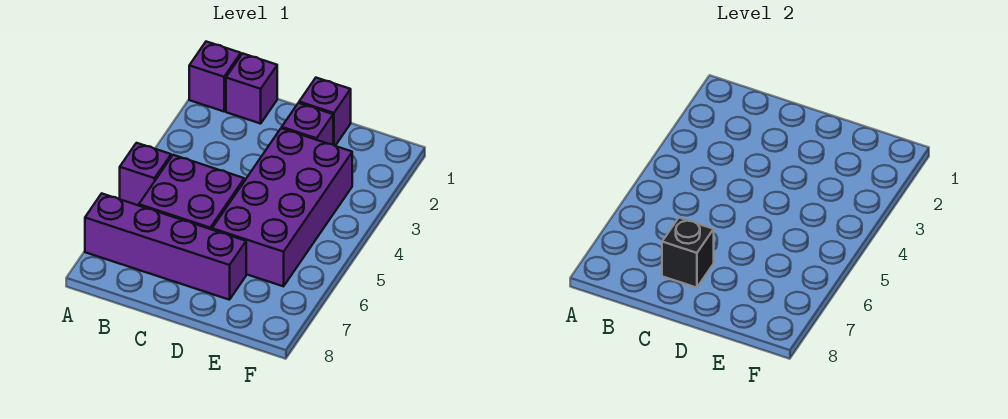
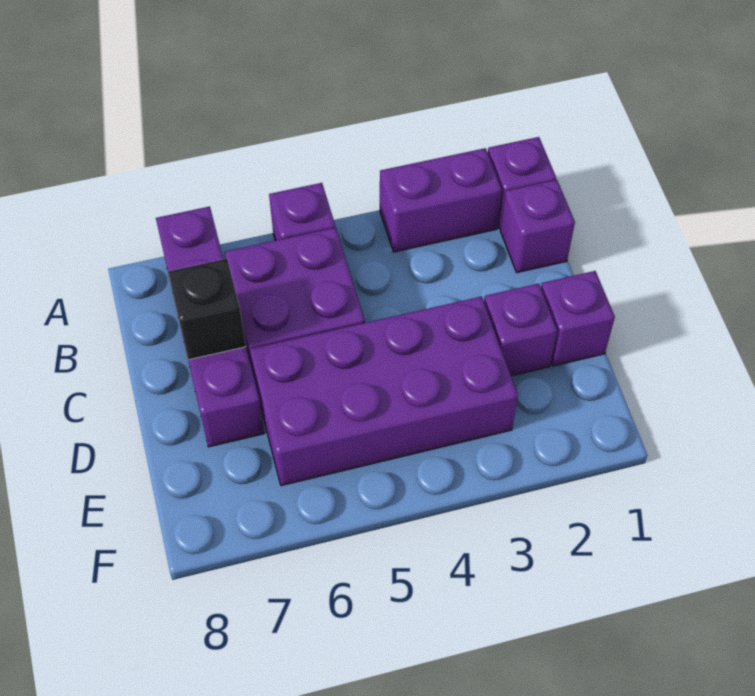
none -> purple brick A2:A3 level 1

